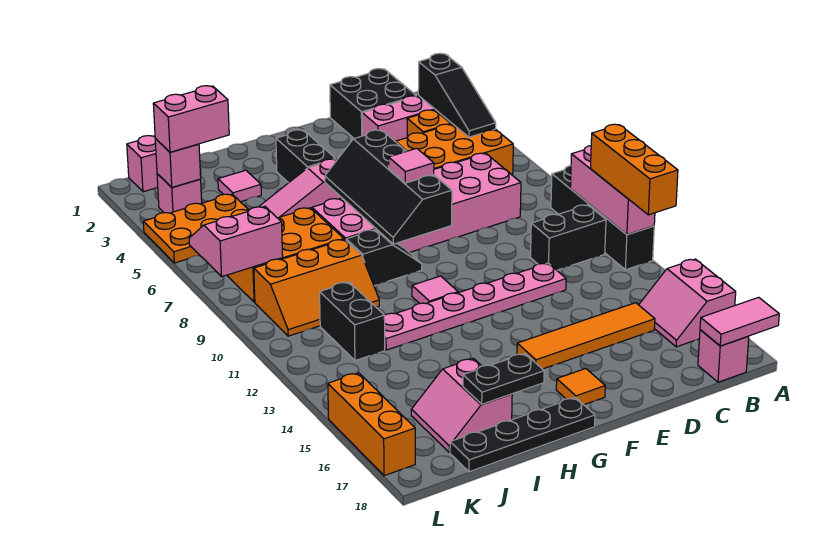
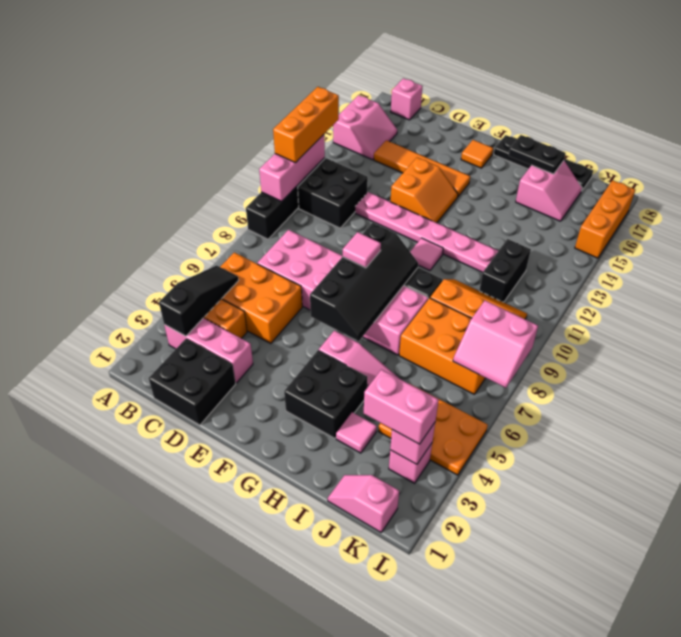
pink tile A18:B18 level 2 -> none
black brick B11:C11 level 1 -> black brick B11:C12 level 1
none -> orange slope E13:F14 level 1 top E
black brick G3:G4 level 1 -> black brick G3:H4 level 1

